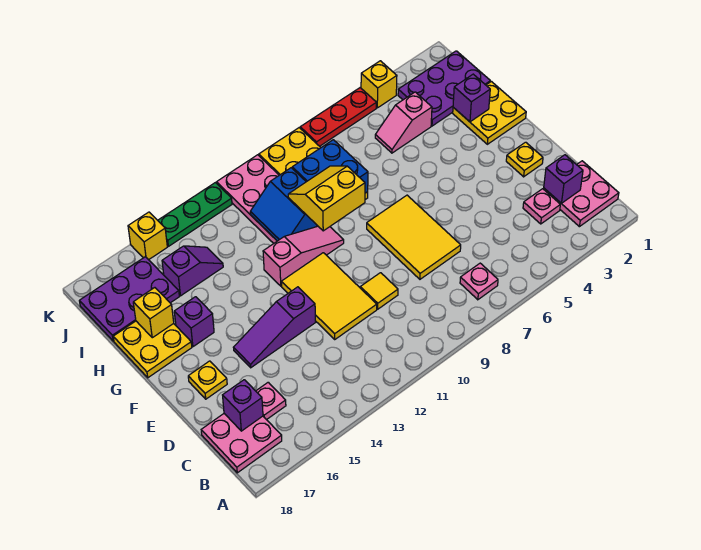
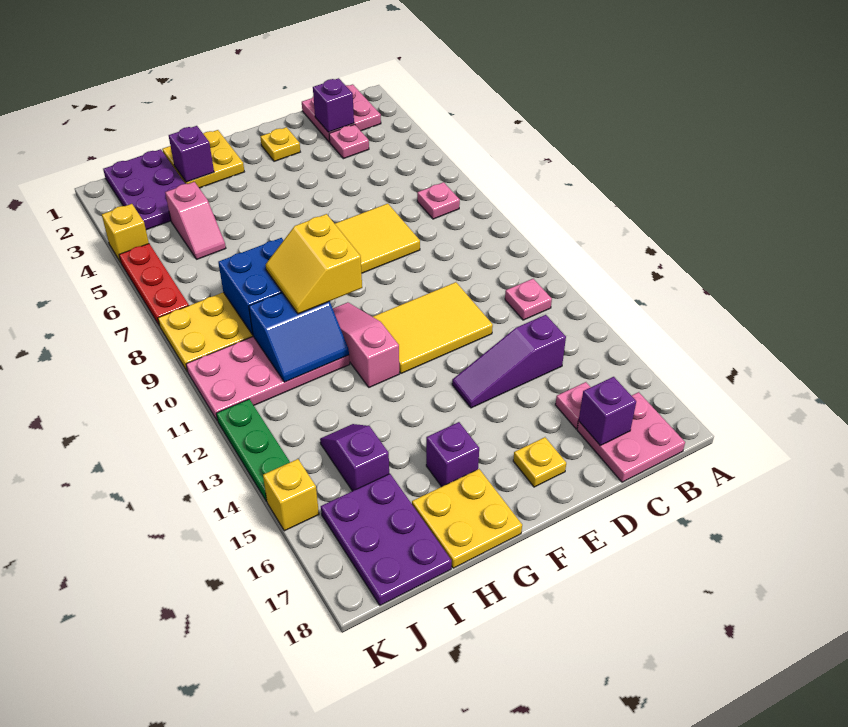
none -> pink plate B12 level 1
yellow tile D10 level 1 -> none
purple slope E13:E15 level 1 top 13 -> purple slope C14:E14 level 1 top C
yellow brick H17 level 2 -> none

